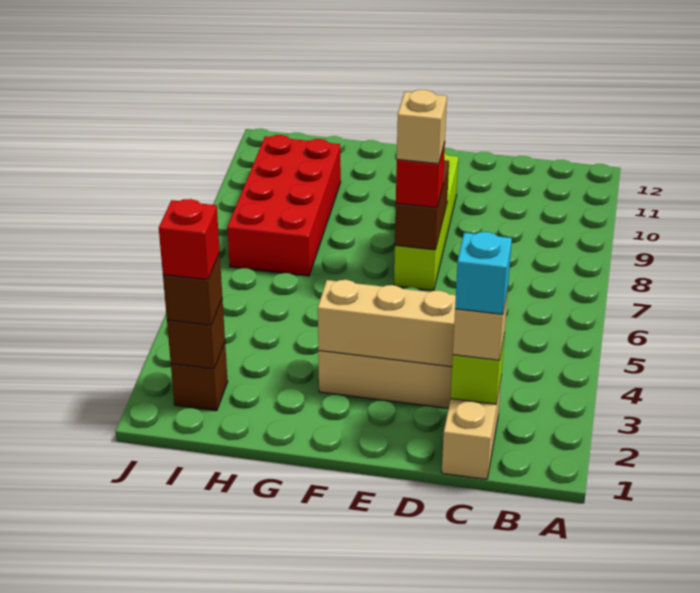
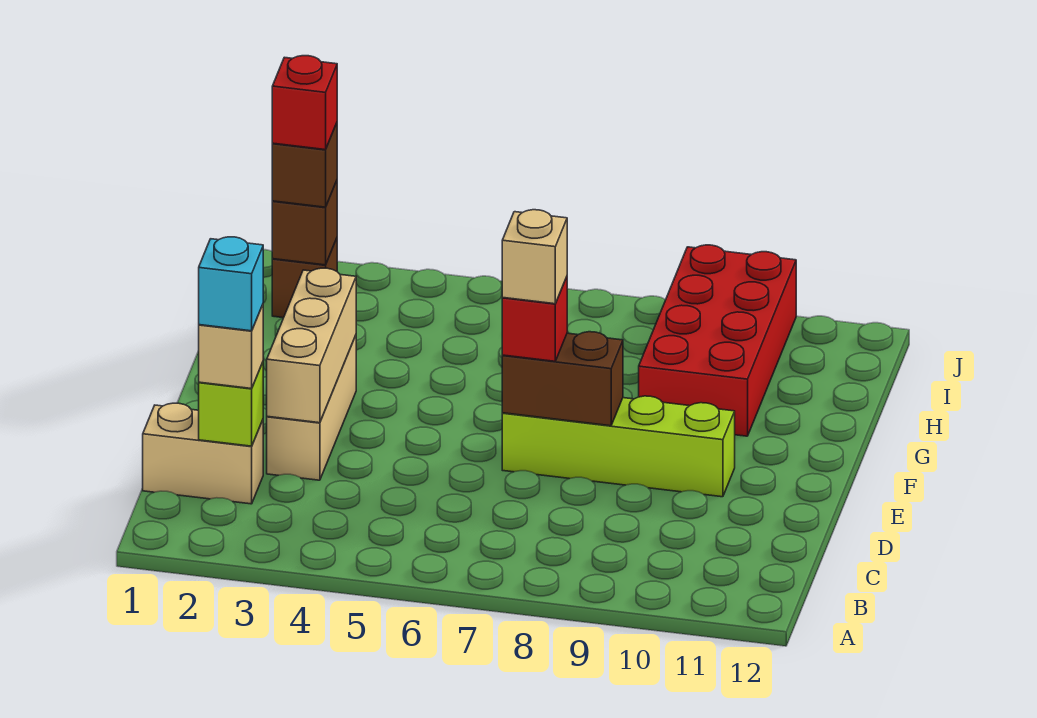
red brick H7:I10 level 1 -> red brick G9:J10 level 1

